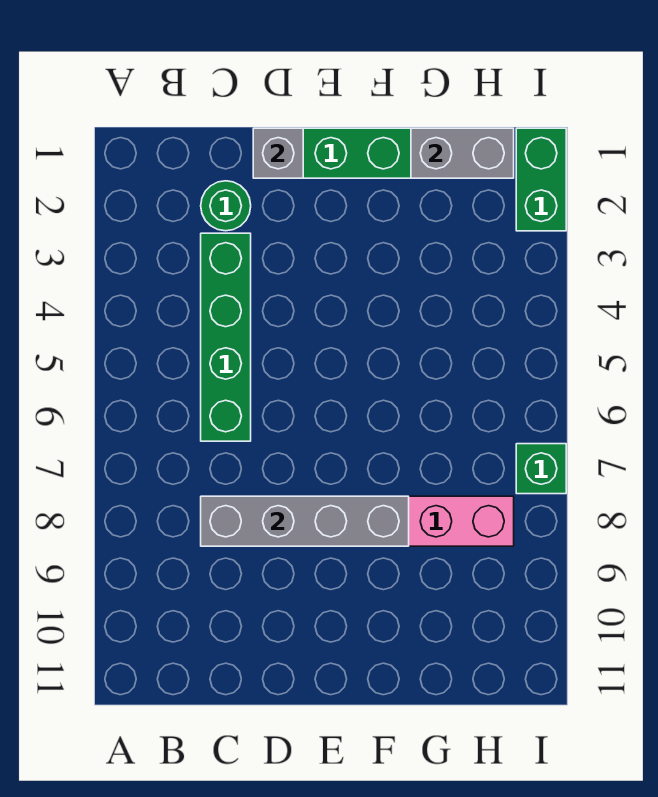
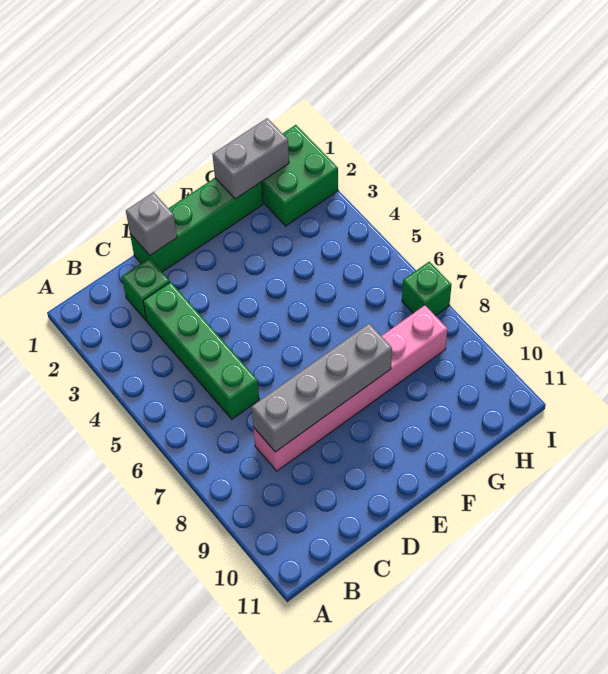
green round brick C2 level 1 -> green brick C2 level 1
green brick I1:I2 level 1 -> green brick H1:I2 level 1

